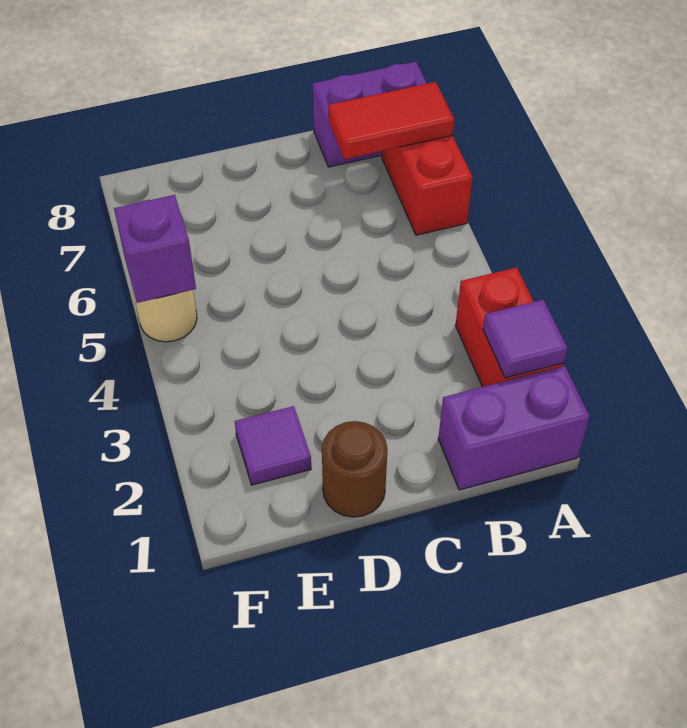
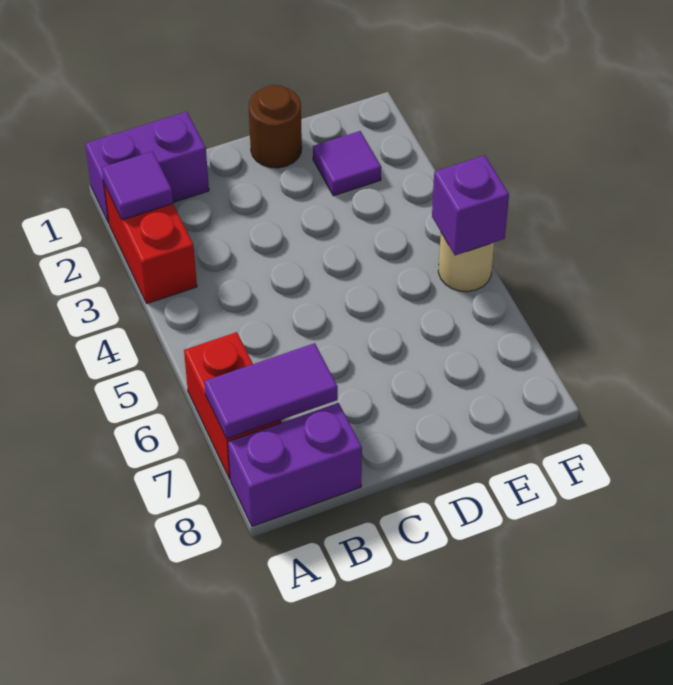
red tile A7:B7 level 2 -> purple tile A7:B7 level 2

